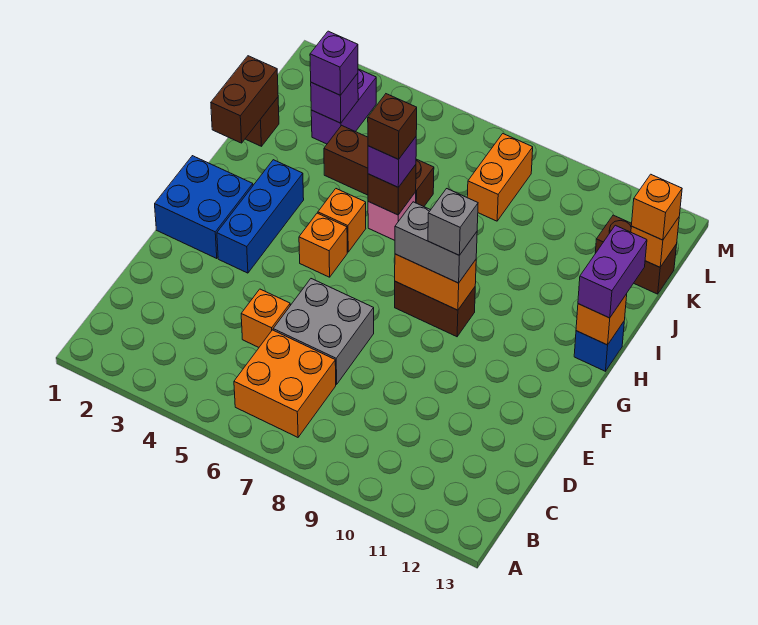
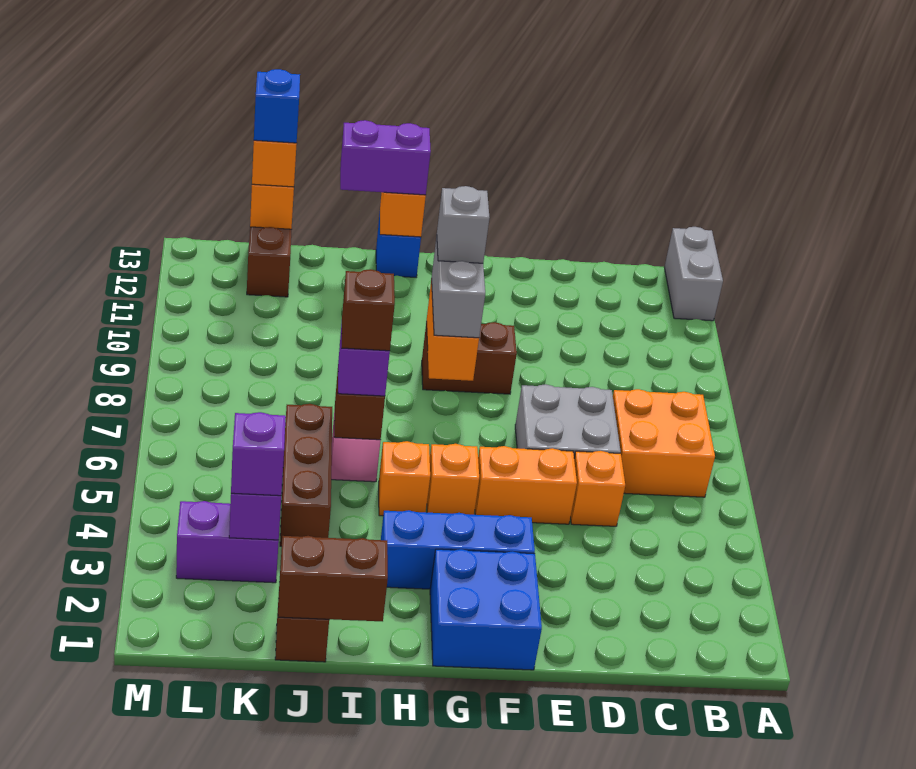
none -> grey brick A12:A13 level 1
brown brick G8:G9 level 1 -> brown brick F9:G9 level 1
orange brick K8:L8 level 1 -> orange brick E5:F5 level 1
none -> blue brick K13 level 4

